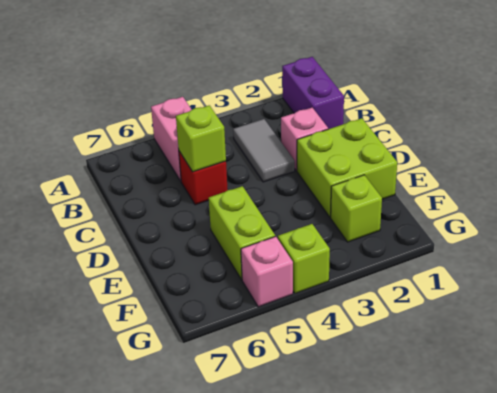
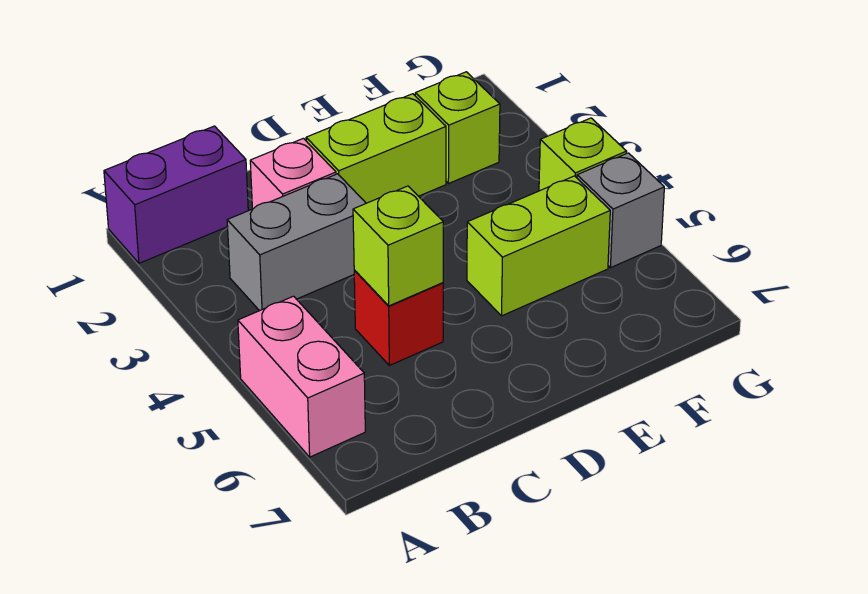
pink brick A5:B5 level 1 -> pink brick A5:A6 level 1
grey tile B3:C3 level 1 -> grey brick B3:C3 level 1
lime brick D1:E2 level 1 -> lime brick D2:E2 level 1
pink brick G5 level 1 -> grey brick G5 level 1

